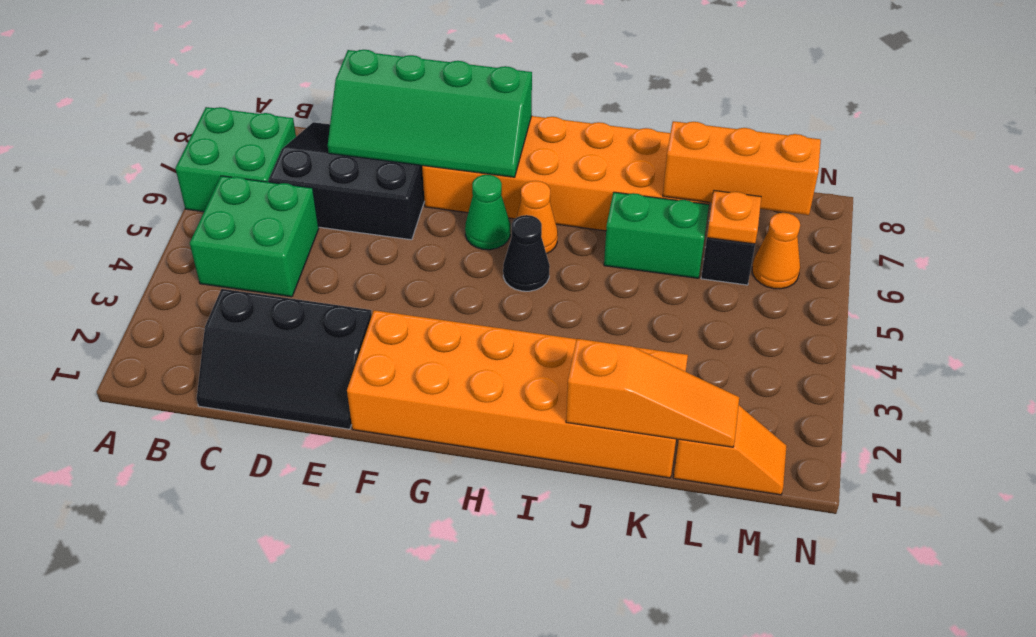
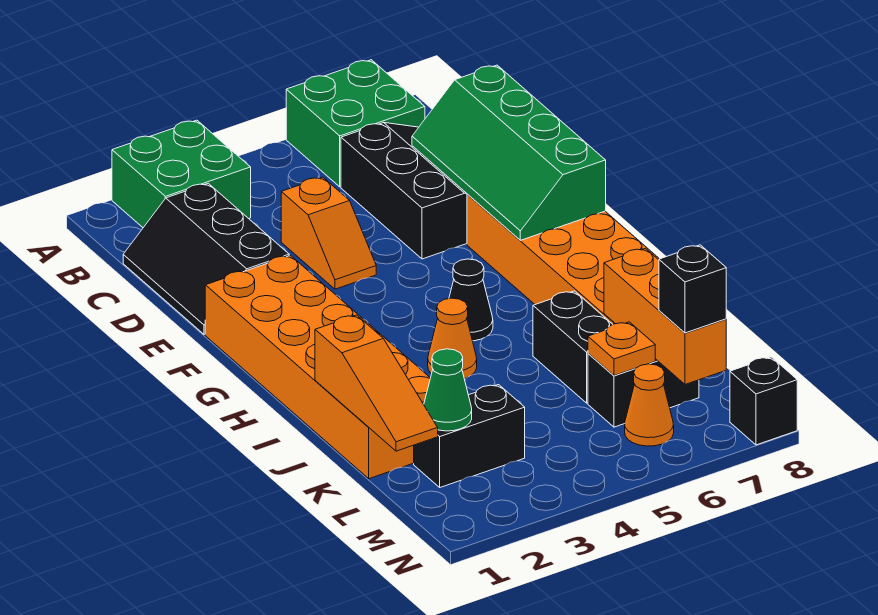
green brick B4:C5 level 1 -> green brick A2:B3 level 1
green cone G6 level 1 -> green cone L2 level 2
orange cone H6 level 1 -> orange cone I4 level 1
green brick J6:K6 level 1 -> black brick J6:K6 level 1
orange slope L1:M1 level 1 top L -> orange slope D4:E4 level 1 top D
none -> black brick L2:L3 level 1
none -> black brick M7 level 3
none -> black brick N8 level 1

